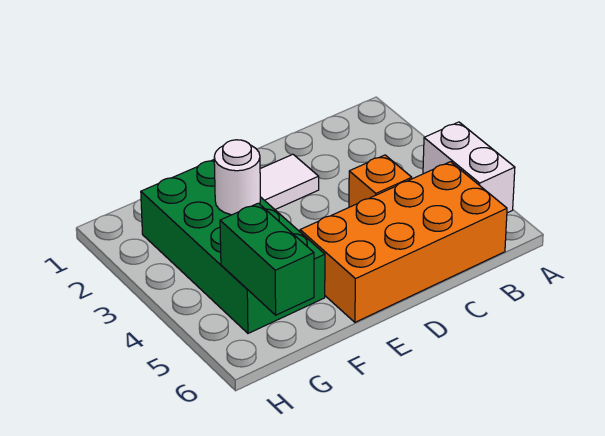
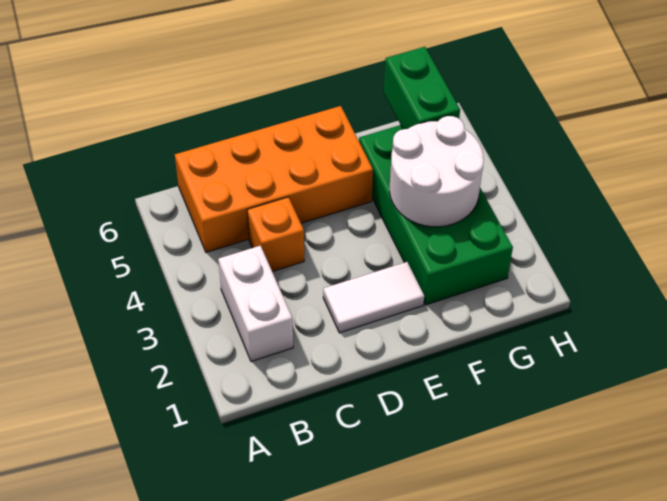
white brick A4:A5 level 1 -> white brick B2:B3 level 1
white round brick F3 level 2 -> white round brick F3:G4 level 2

